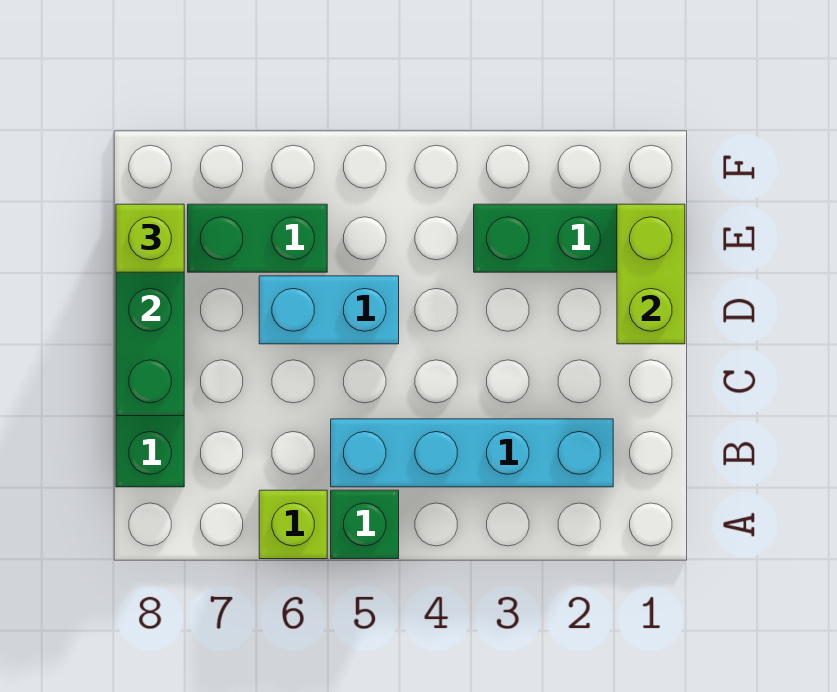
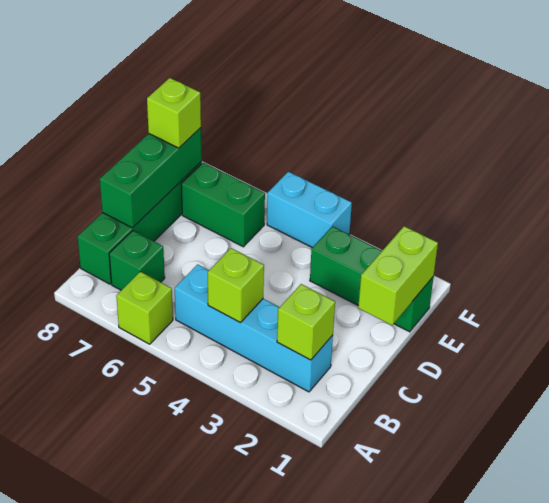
green brick A5 level 1 -> green brick B7 level 1
none -> lime brick B2 level 2
none -> lime brick B4 level 2
cyan brick D5:D6 level 1 -> cyan brick F4:F5 level 1

